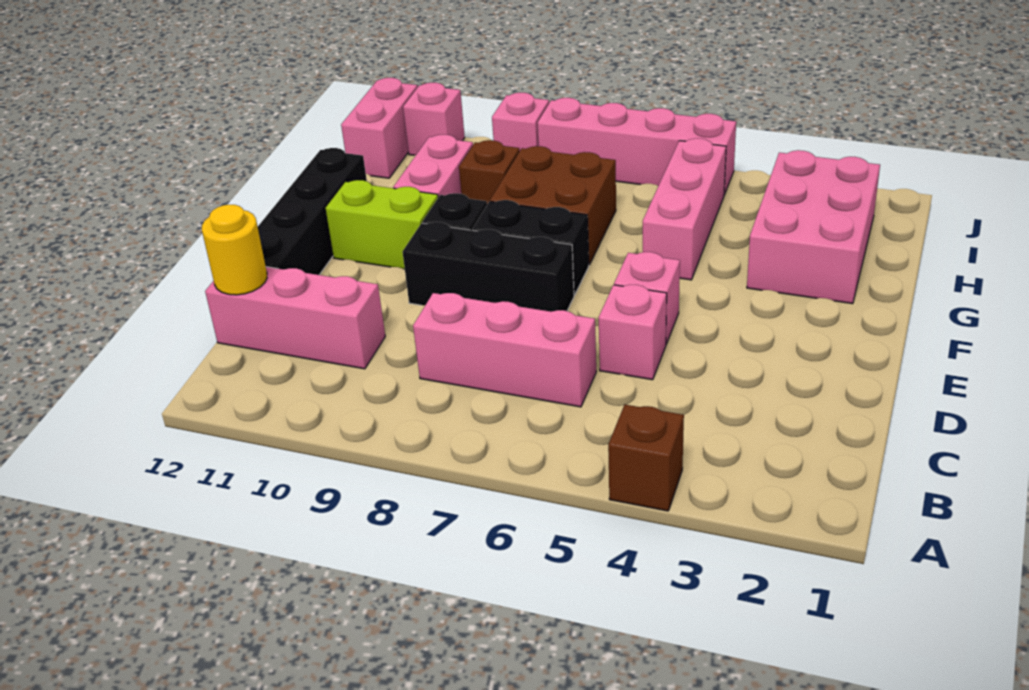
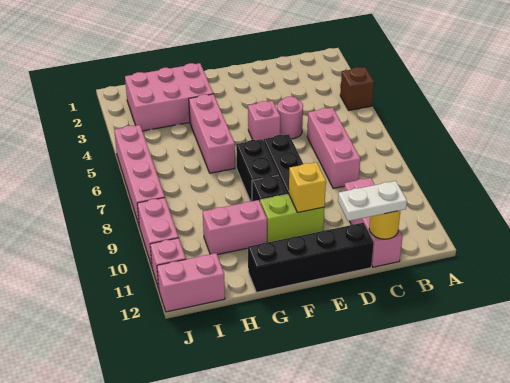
none -> white plate C12:D12 level 3
pink brick D5 level 1 -> pink round brick D5 level 1
none -> yellow brick E10 level 2
lime brick F10:F11 level 1 -> lime brick E10:F10 level 1
pink brick G5:I5 level 1 -> pink brick G4:G6 level 1
brown brick G7:H8 level 1 -> none
brown brick H9 level 1 -> none
pink brick J9 level 1 -> pink brick J9:J10 level 1

